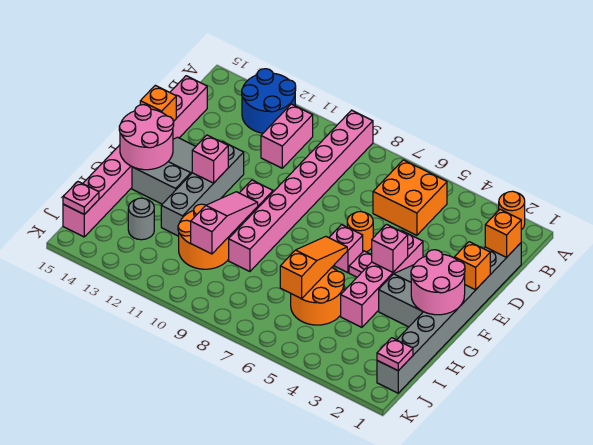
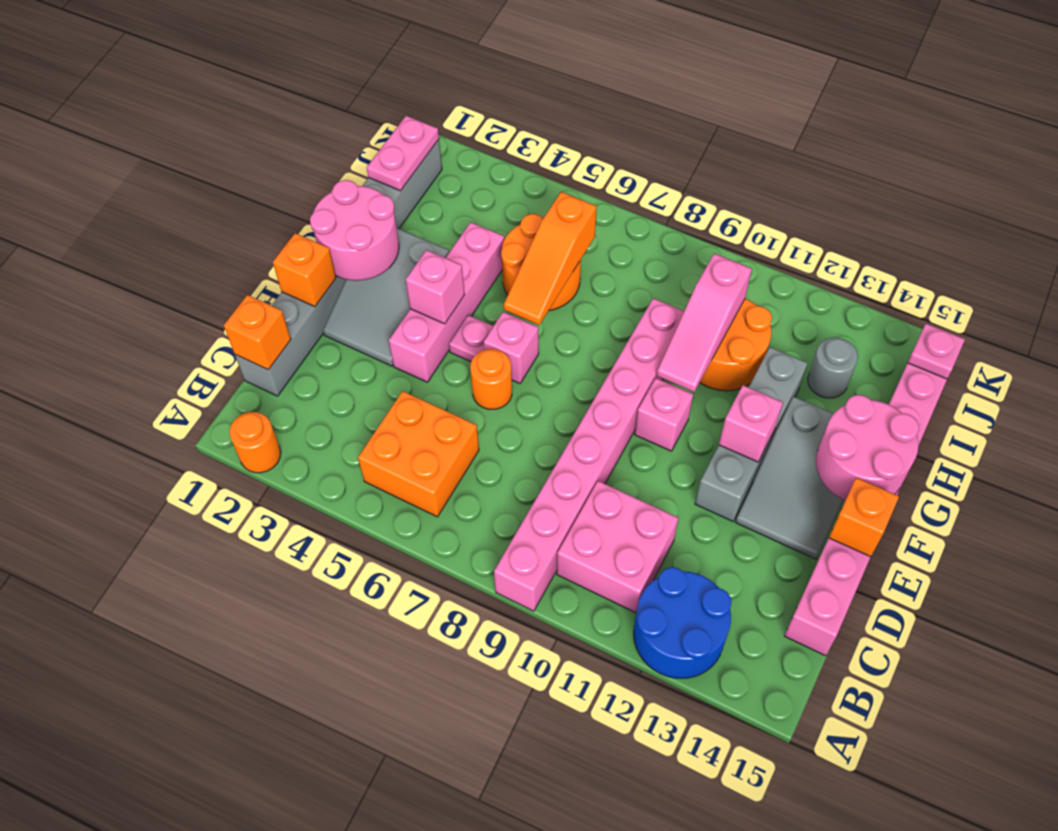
pink brick B11:C11 level 1 -> pink brick B10:C11 level 1
pink plate J1 level 2 -> pink plate I1:J1 level 2

